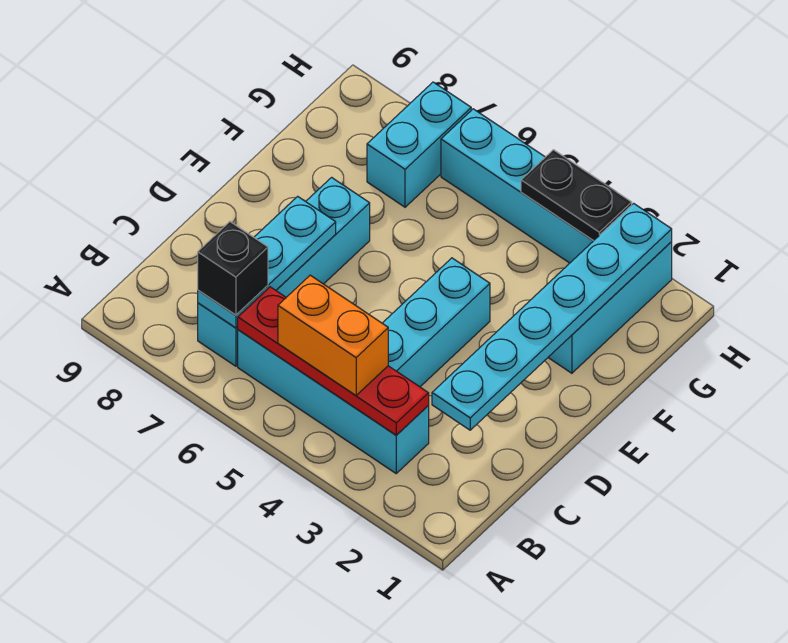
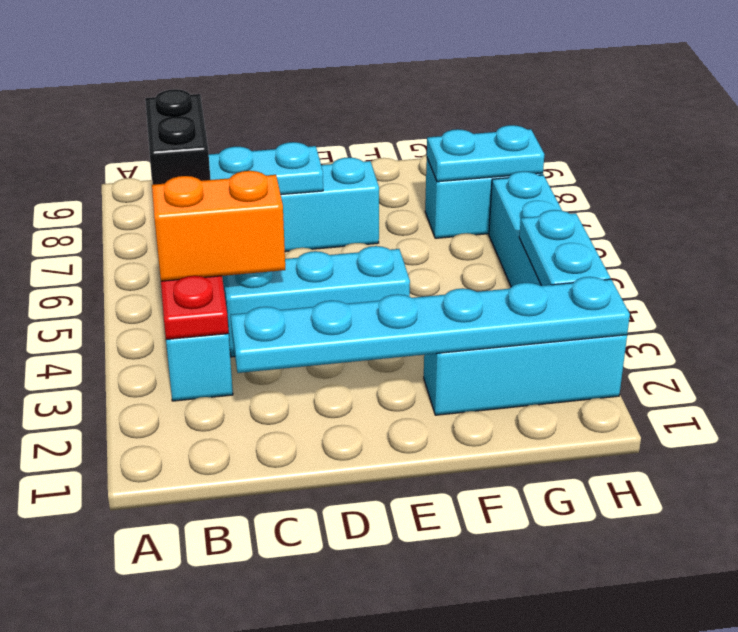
orange brick B4:B5 level 3 -> orange brick B4:C4 level 3
black brick B7 level 3 -> black brick B6:B7 level 3
none -> cyan plate G7:H7 level 2
black plate H3:H4 level 2 -> cyan plate H3:H4 level 2

